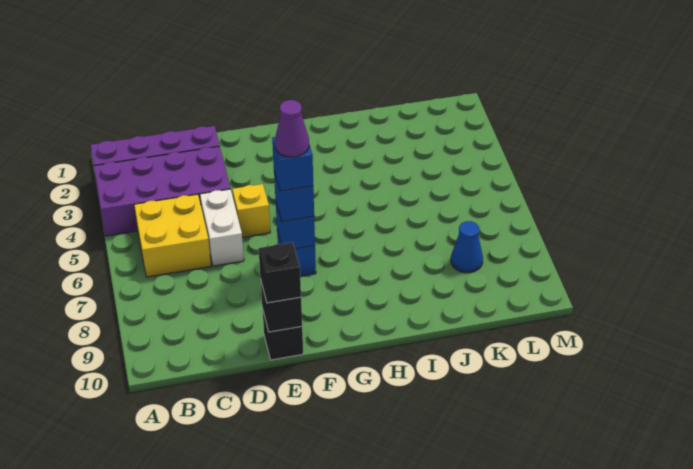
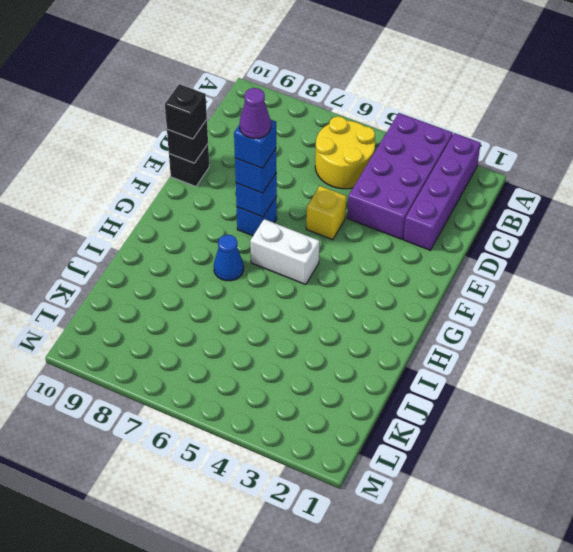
yellow brick B5:C6 level 1 -> yellow round brick B5:C6 level 1
white brick D5:D6 level 1 -> white brick G5:G6 level 1
blue cone K8 level 1 -> blue cone H7 level 1

